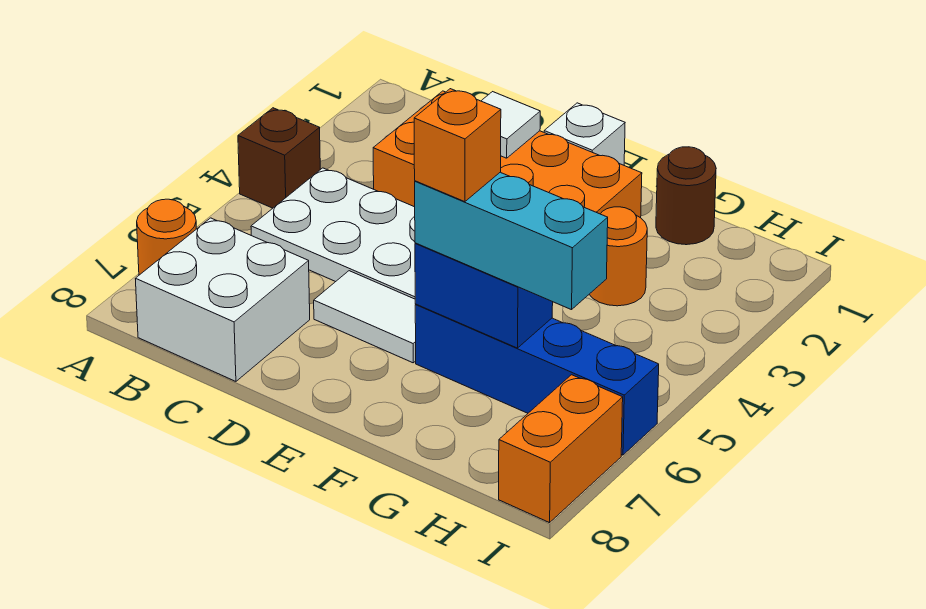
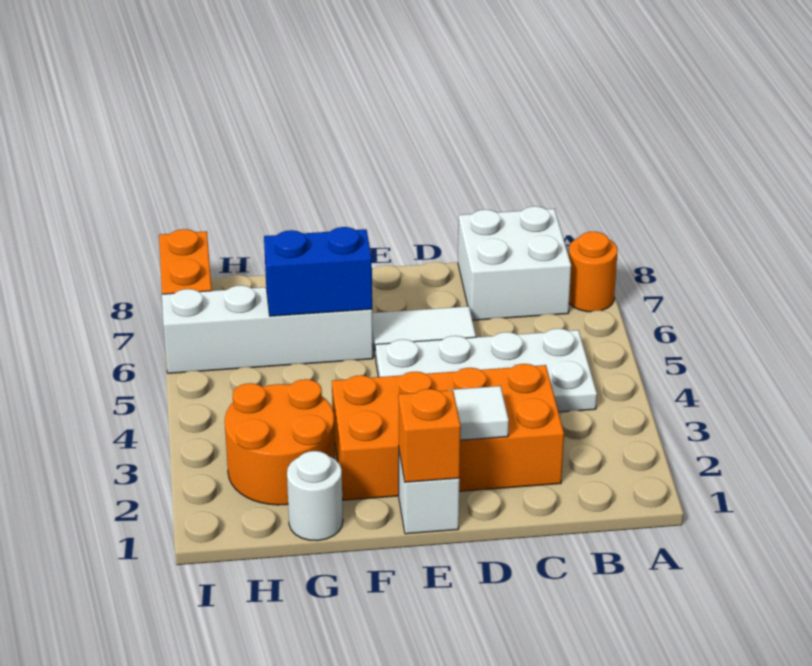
brown brick A4 level 1 -> none
blue brick F6:I6 level 1 -> white brick F6:I6 level 1
cyan brick F6:H6 level 3 -> none
orange brick F6 level 4 -> orange brick E1 level 2
brown round brick G1 level 1 -> white round brick G1 level 1
orange round brick G3 level 1 -> orange round brick G2:H3 level 1

